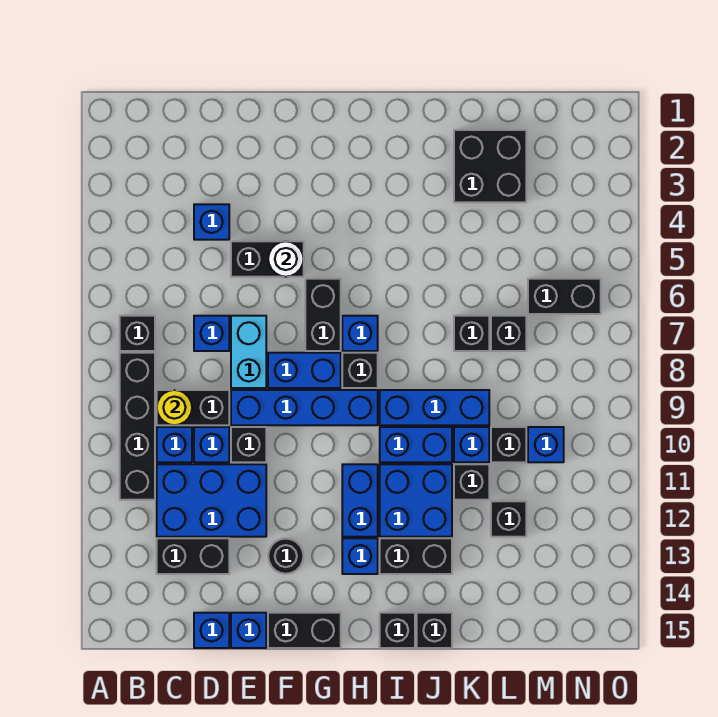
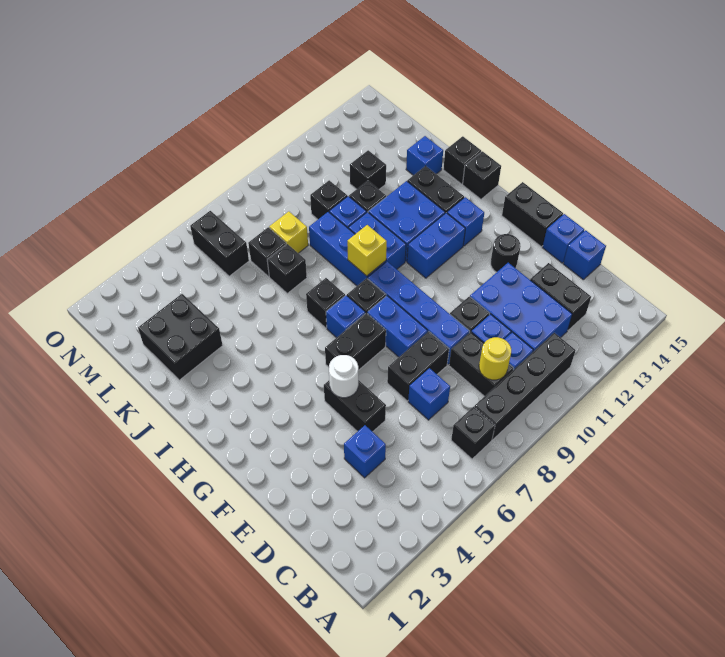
cyan brick E7:E8 level 1 -> black brick E7:E8 level 1
none -> black brick I7 level 1
none -> yellow brick I9 level 2
none -> yellow brick L8 level 1
blue brick M10 level 1 -> blue brick K14 level 1

